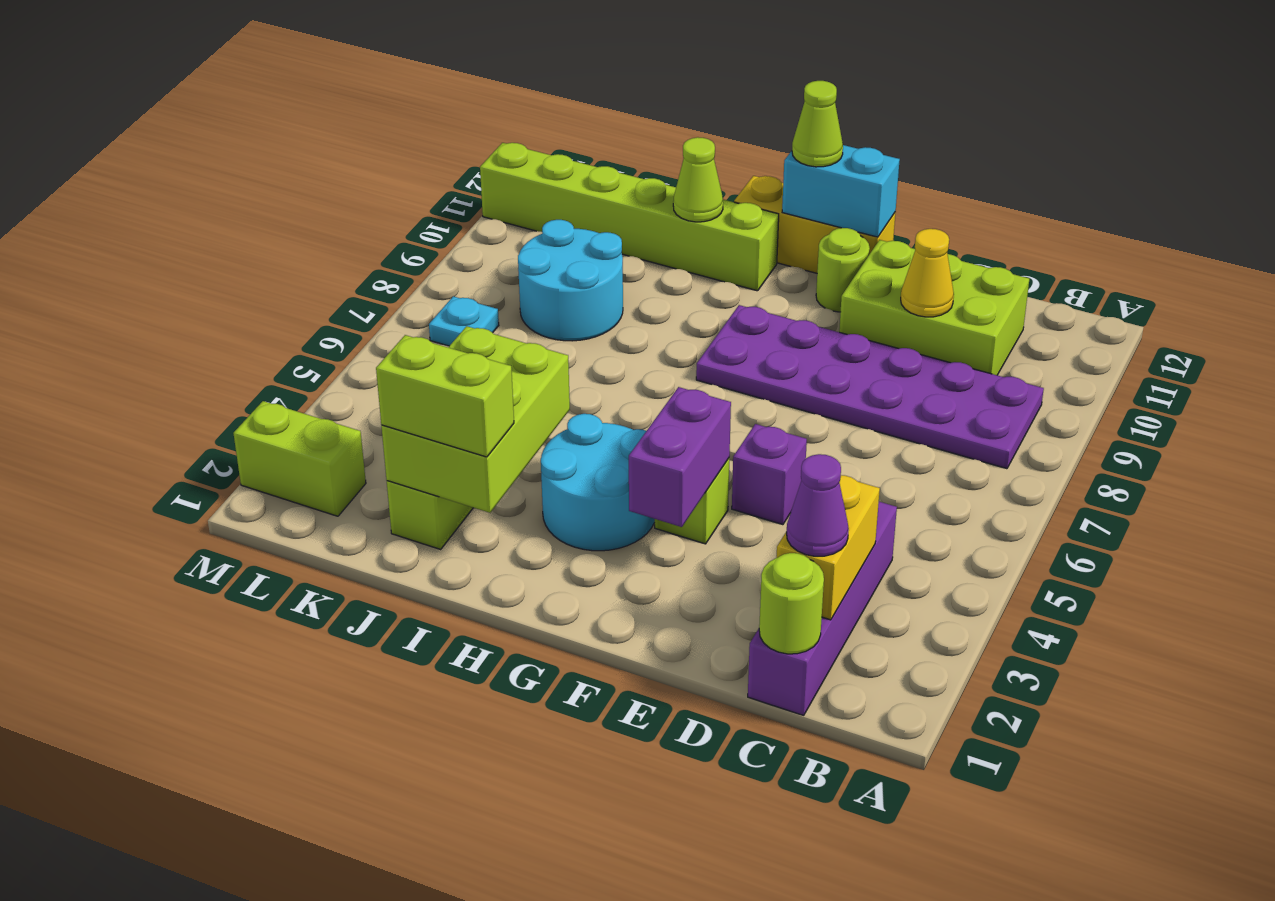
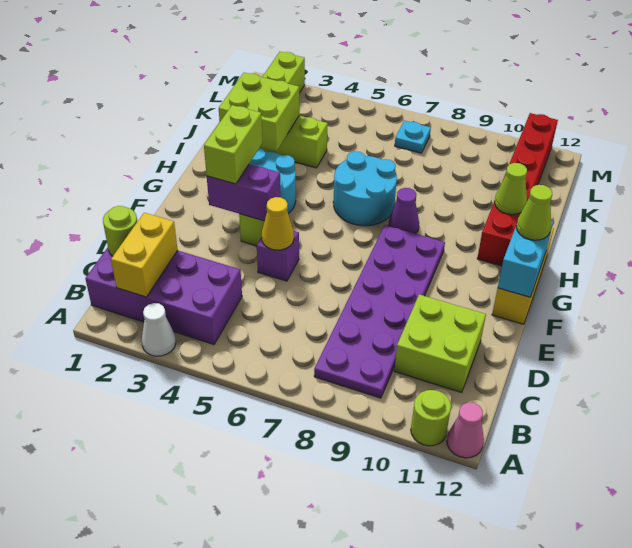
none -> white cone A3 level 1
none -> pink cone A12 level 1
purple brick C1:C4 level 1 -> purple brick B1:C4 level 1
yellow brick C2:C3 level 2 -> yellow brick B2:C2 level 2
purple cone C2 level 3 -> purple cone H8 level 1
lime brick C10:E11 level 1 -> lime brick C10:D11 level 1
yellow cone D10 level 2 -> yellow cone E5 level 2
lime round brick F11 level 1 -> lime round brick A11 level 1
lime brick H11:M11 level 1 -> red brick H11:M11 level 1
lime brick I2:J4 level 2 -> lime brick I2:J3 level 2
lime brick I2:J2 level 3 -> lime brick F3:G3 level 3
cyan round brick J8:K9 level 1 -> cyan round brick H6:I7 level 1

